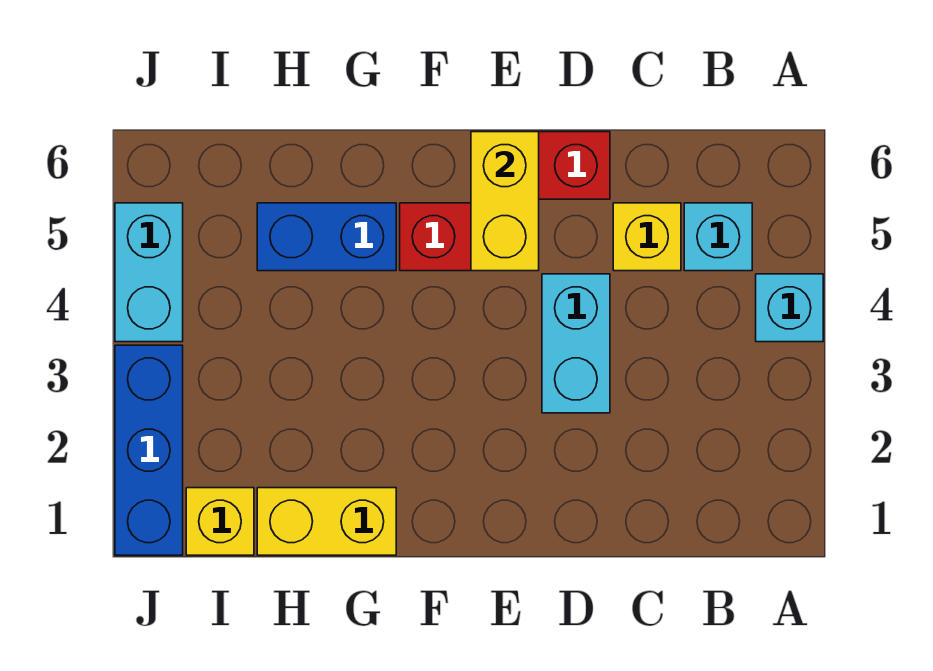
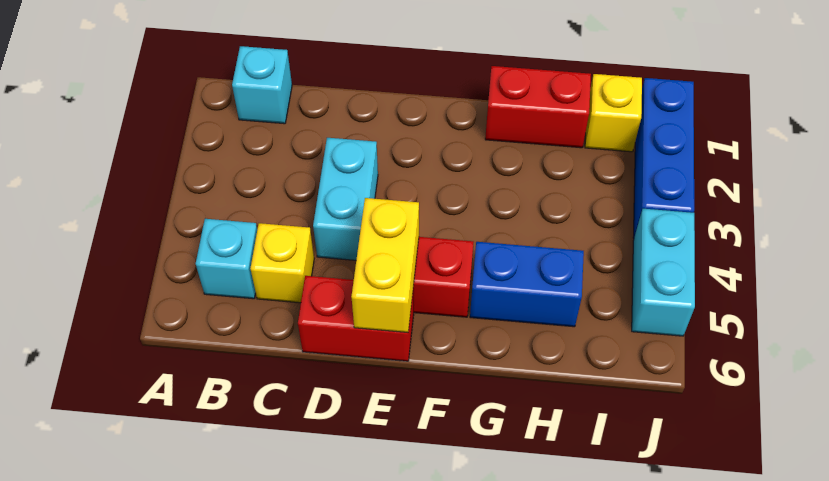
cyan brick A4 level 1 -> cyan brick B1 level 1
yellow brick G1:H1 level 1 -> red brick G1:H1 level 1

